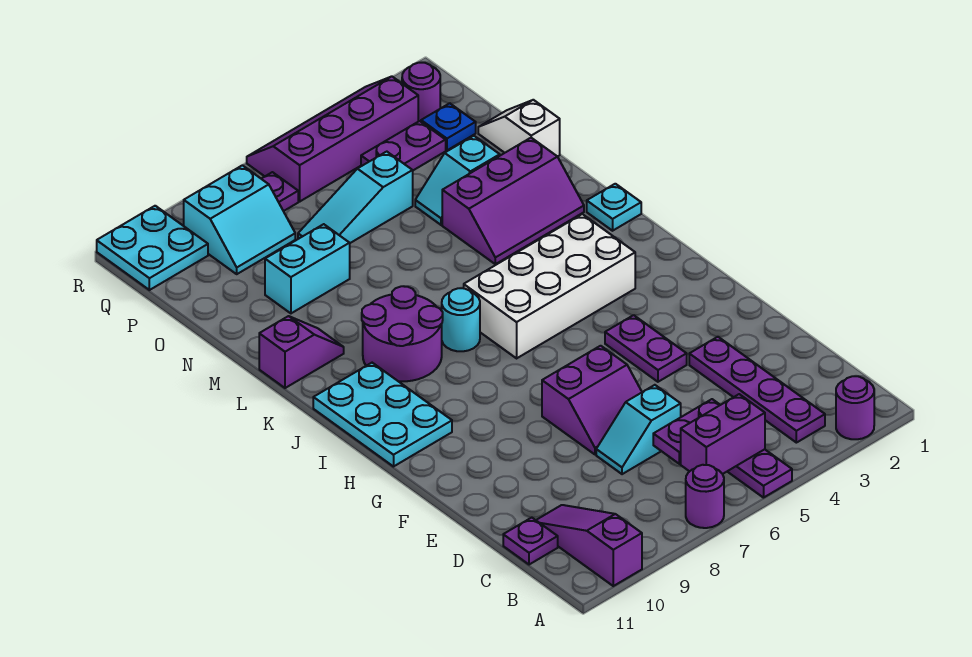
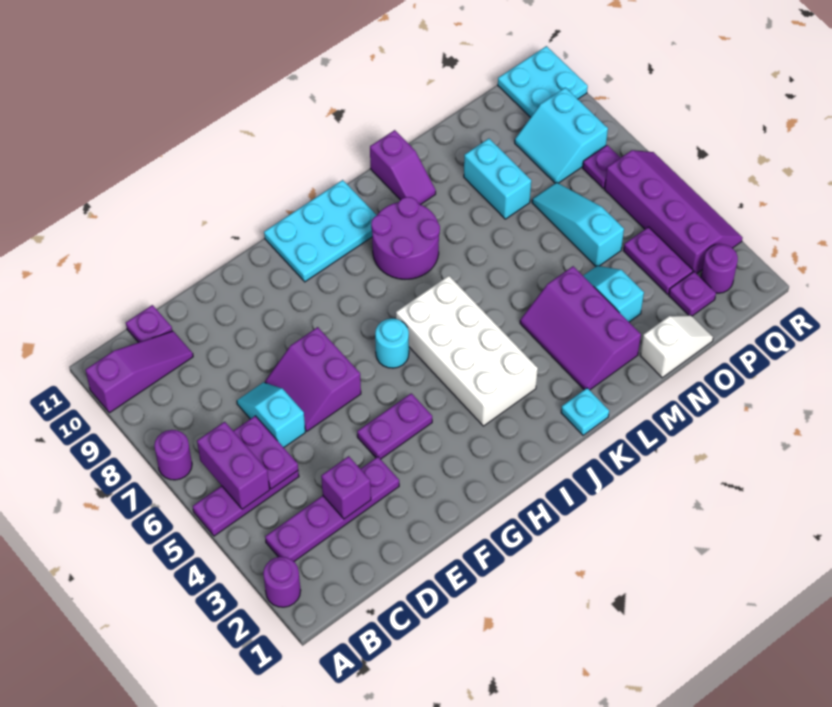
none -> purple brick D3 level 2
cyan round brick J7 level 1 -> cyan round brick H6 level 1
blue plate P2 level 1 -> purple plate P2 level 1

